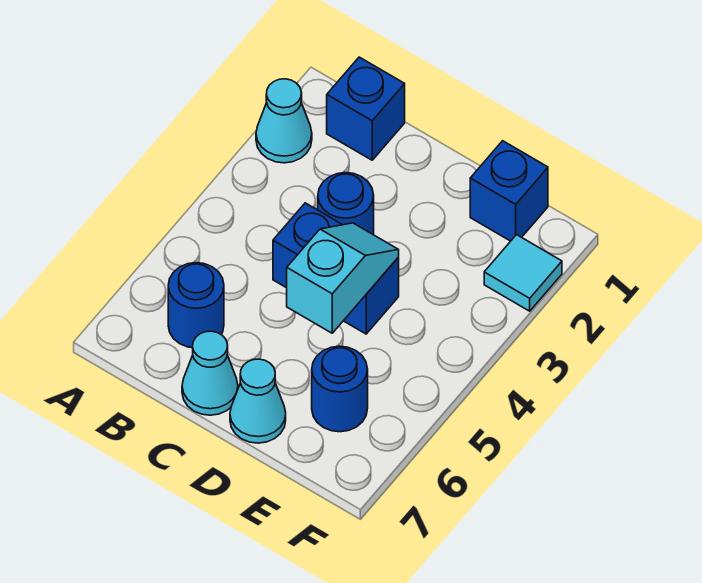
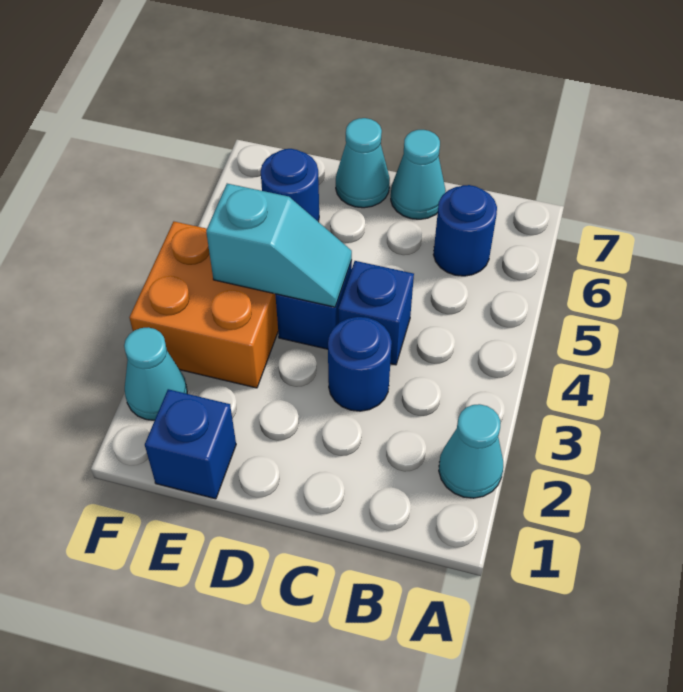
blue brick B1 level 1 -> none
cyan slope D4:D5 level 2 top 5 -> cyan slope D4:E4 level 2 top E
none -> orange brick E3:F4 level 1
cyan tile F2 level 1 -> cyan cone F2 level 1

